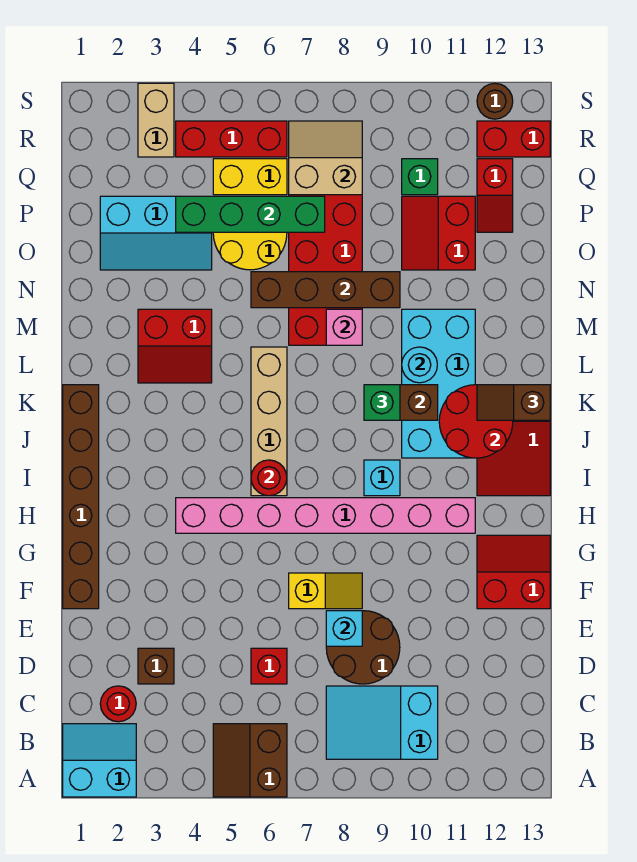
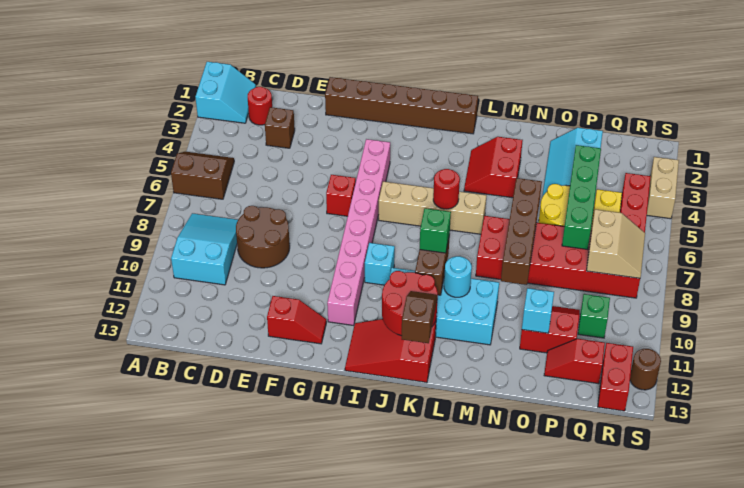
red brick D6 level 1 -> red brick G6 level 1
cyan brick E8 level 2 -> cyan brick O11 level 2
yellow slope F7:F8 level 1 top 7 -> none
red slope F12:G13 level 1 top F -> red slope F12:G12 level 1 top F
red round brick I6 level 2 -> red round brick K6 level 2
pink brick M8 level 2 -> none
tan brick R3:S3 level 1 -> tan brick S3:S4 level 1

